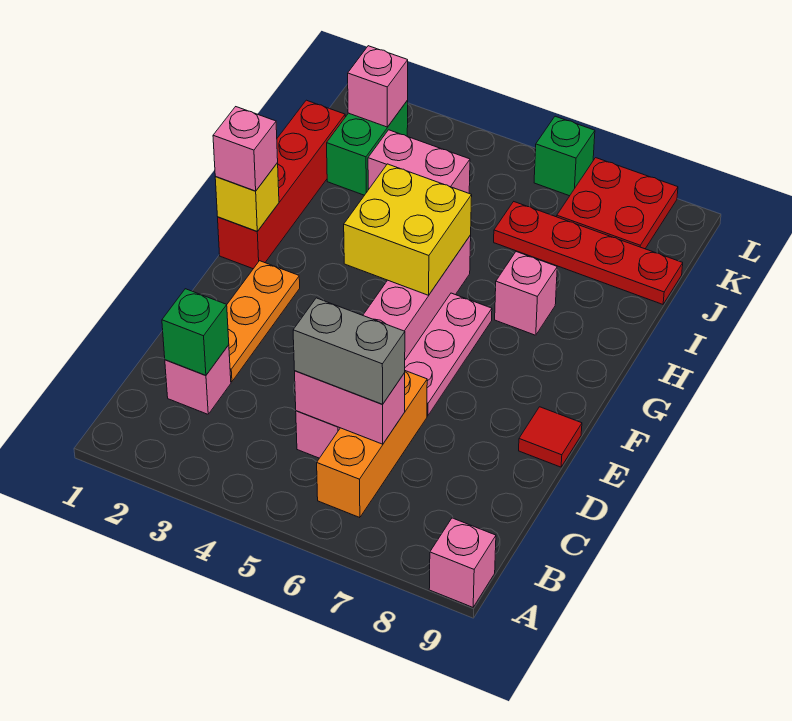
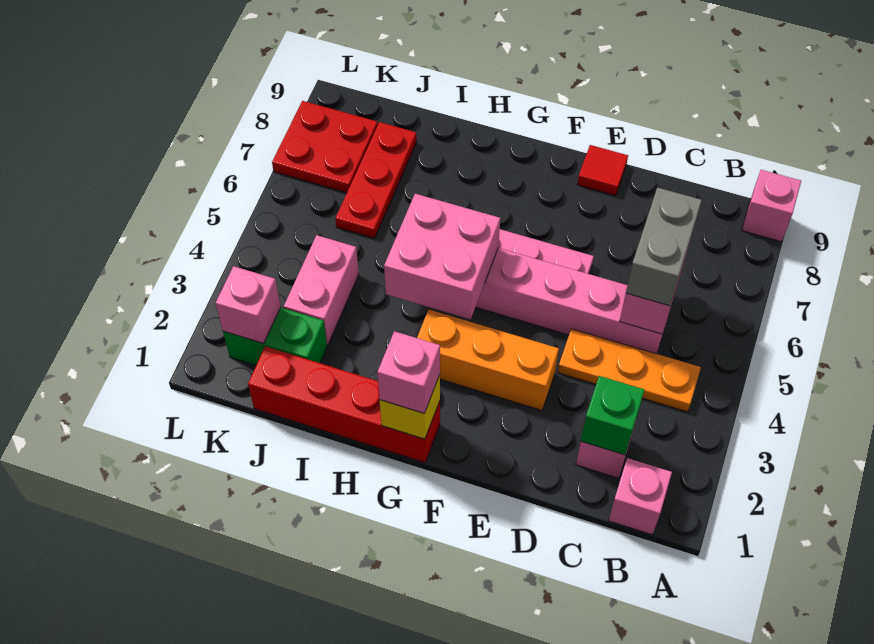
orange brick B6:D6 level 1 -> orange brick E3:G3 level 1
orange plate D2:F2 level 1 -> orange plate B4:D4 level 1
yellow brick G4:H5 level 2 -> pink brick G4:H5 level 2
pink brick H7 level 1 -> pink brick B1 level 1
red plate J6:J9 level 1 -> red plate J6:J8 level 1
green brick L6 level 1 -> none

